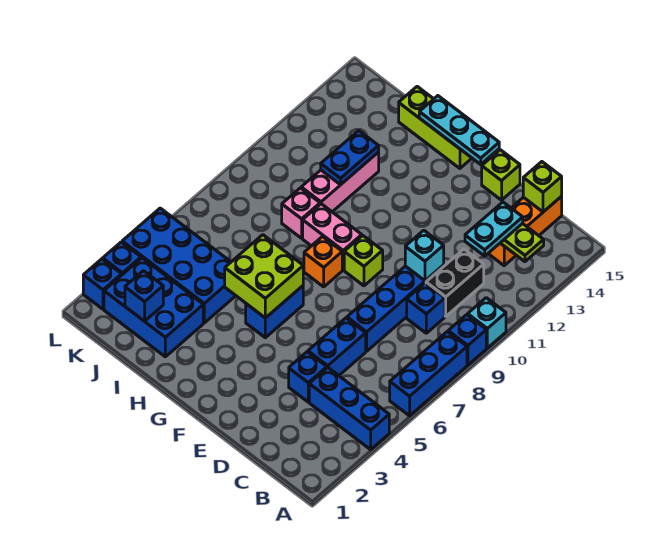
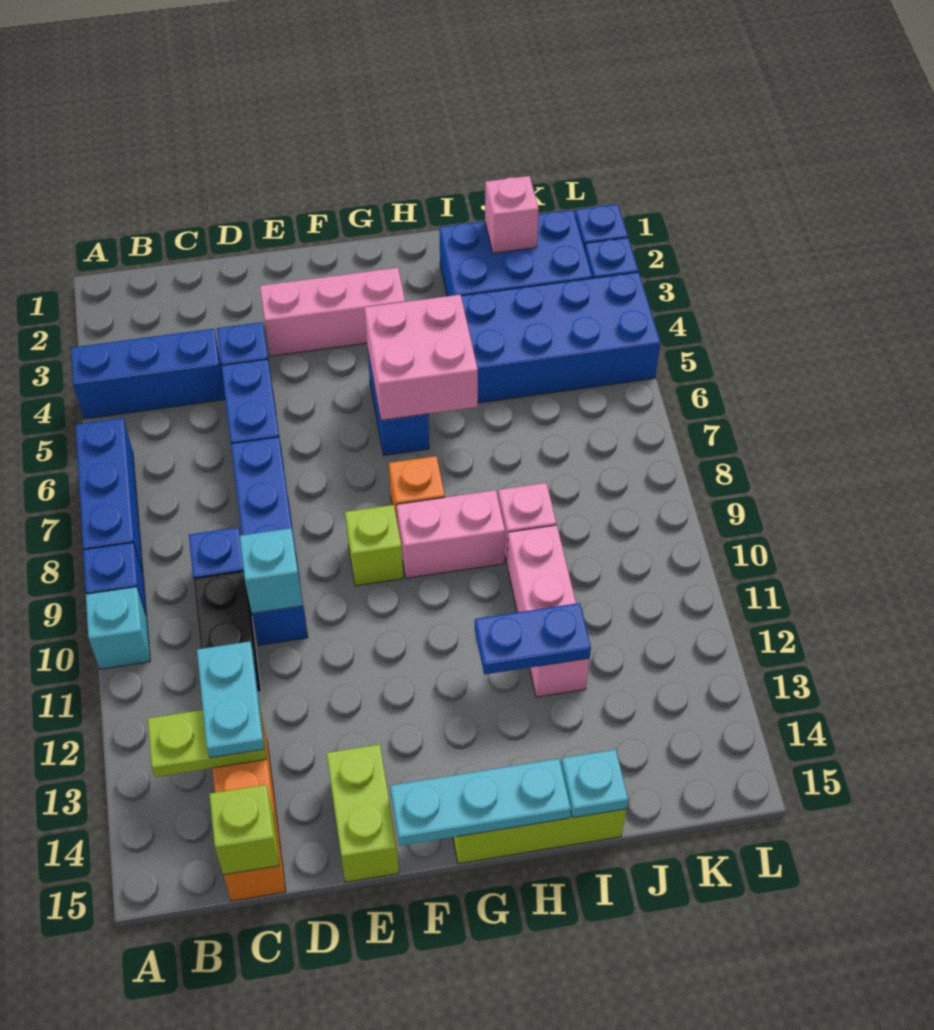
none -> pink brick E3:G3 level 1
lime brick E15 level 1 -> lime brick E14:E15 level 1
lime brick G5:H6 level 2 -> pink brick G5:H6 level 2
blue plate I11:I12 level 2 -> blue plate H12:I12 level 2
none -> cyan plate I15 level 2
blue brick J2 level 2 -> pink brick J2 level 2

